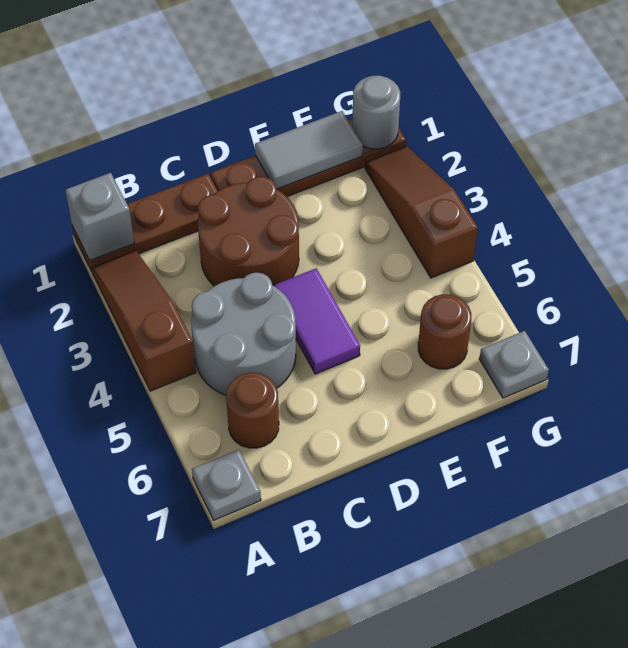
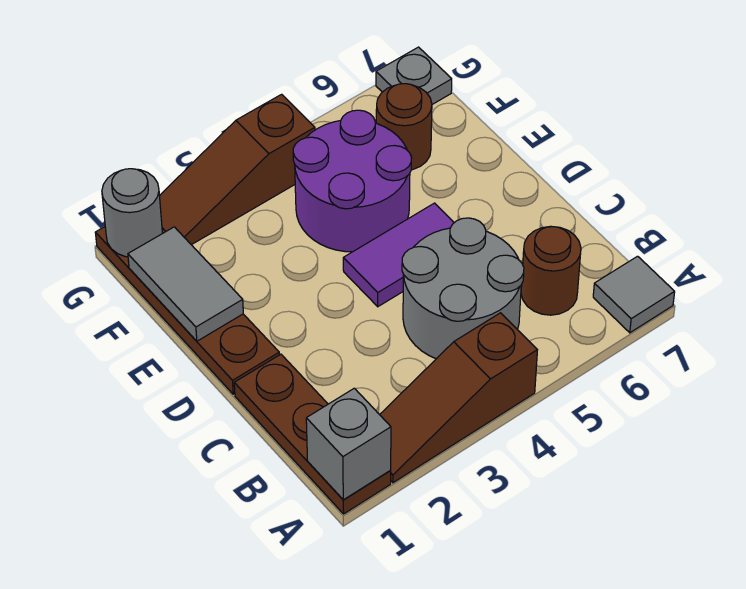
grey plate A7 level 1 -> grey tile A7 level 1
brown round brick C2:D3 level 1 -> none
none -> purple round brick E4:F5 level 1

